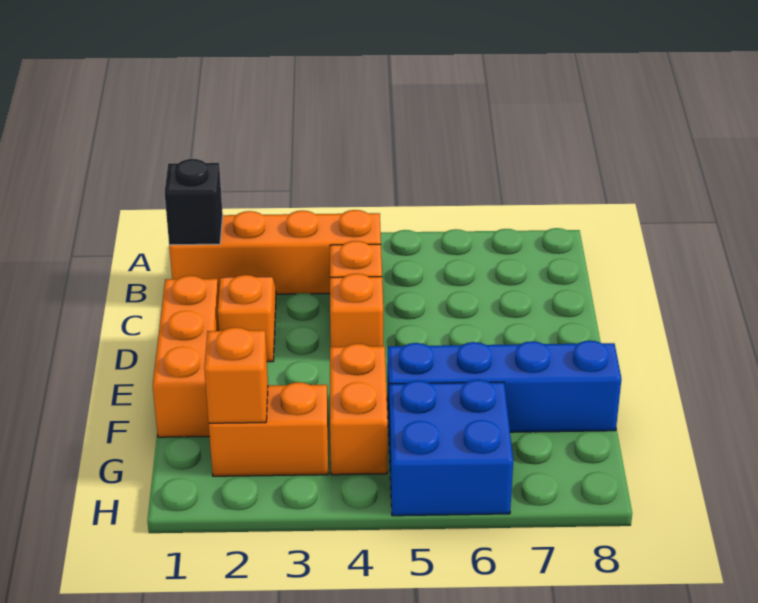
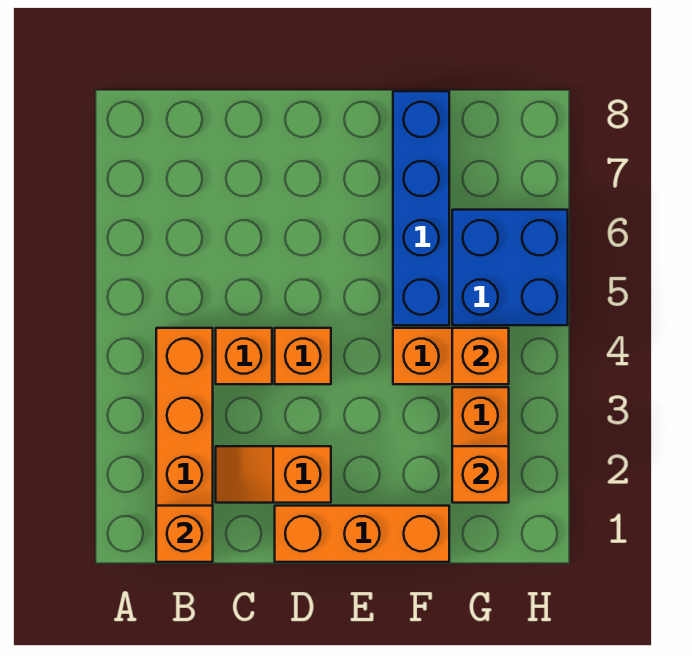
black brick B1 level 2 -> orange brick B1 level 2
none -> orange brick G4 level 2

